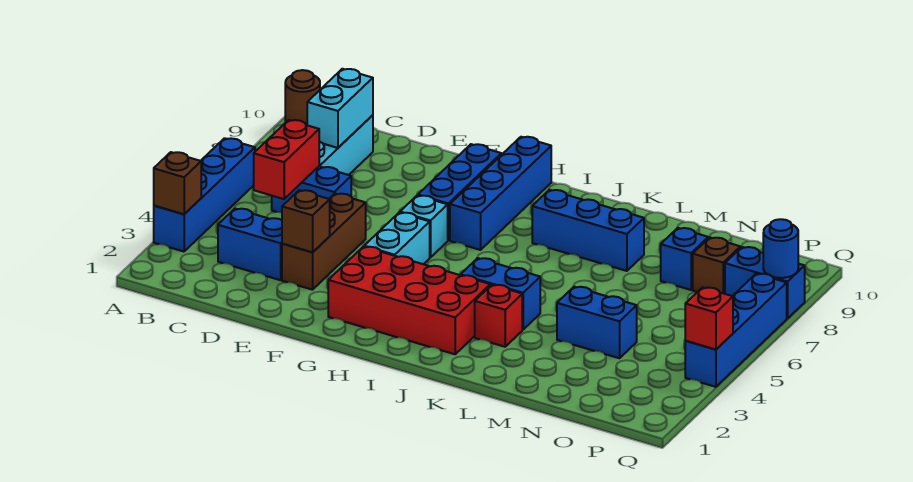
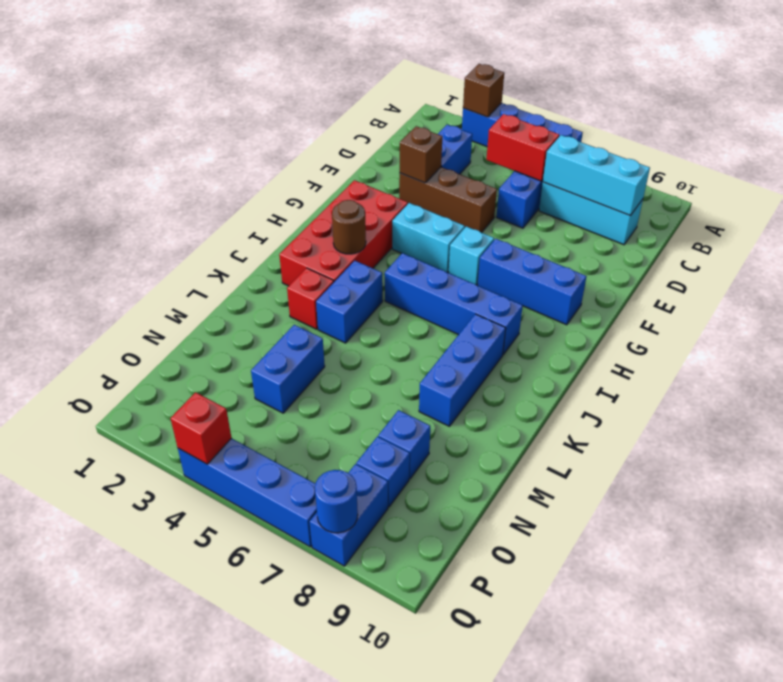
brown round brick A10 level 1 -> brown round brick I3 level 2
cyan brick C8:C9 level 2 -> cyan brick C7:C9 level 2
blue brick H7:H10 level 1 -> blue brick I5:I8 level 1
brown brick O8 level 1 -> blue brick O8 level 1

